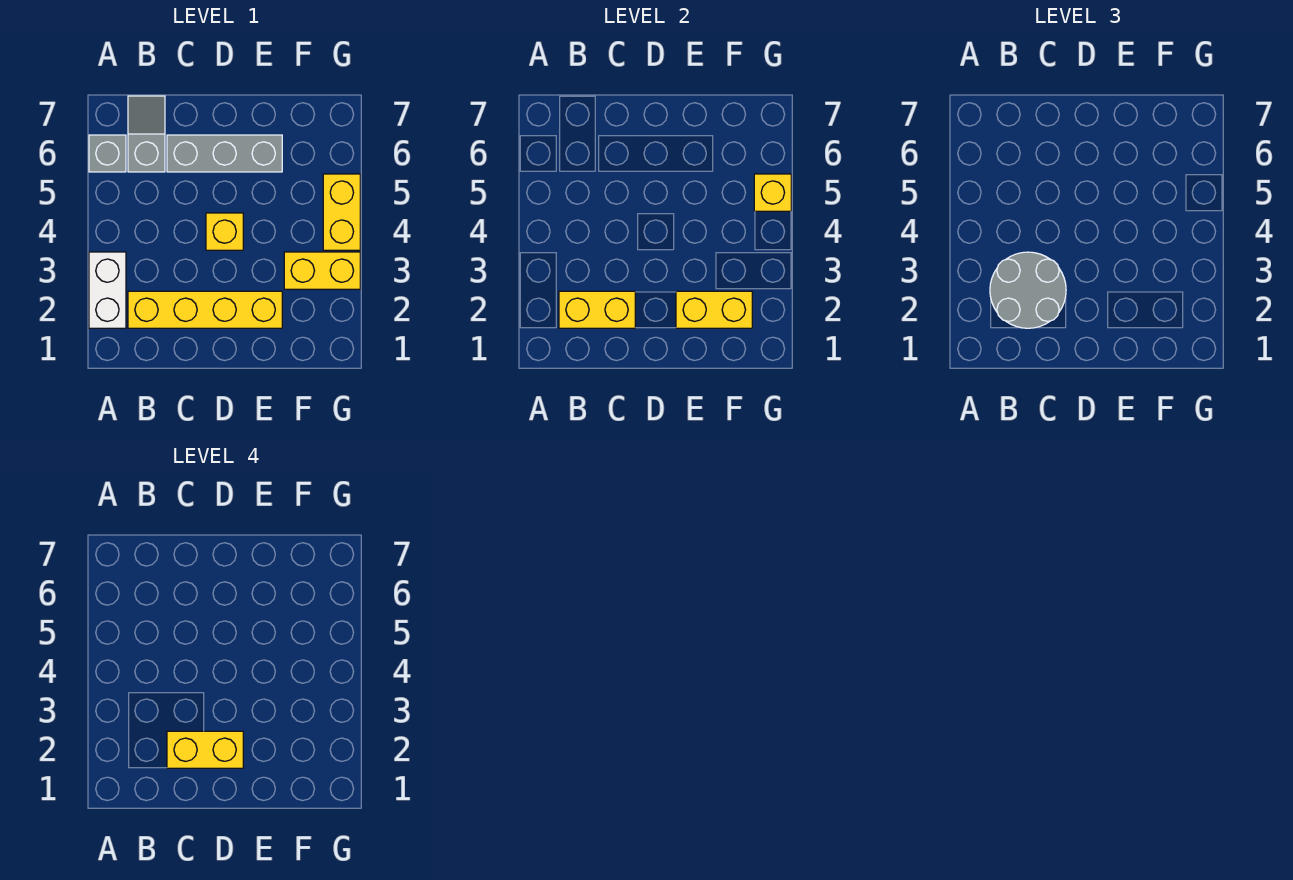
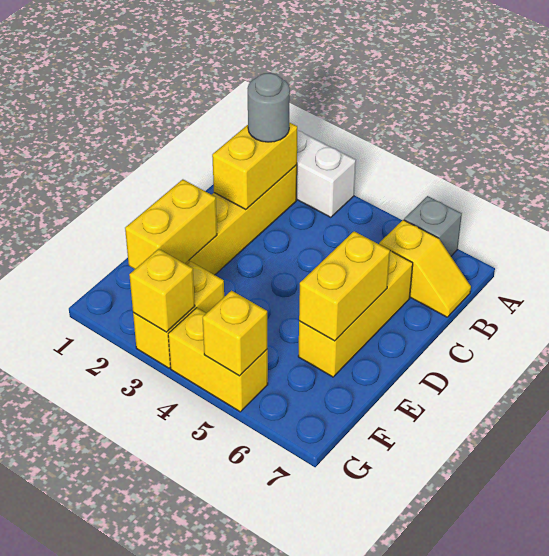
grey round brick B2:C3 level 3 -> grey round brick B2 level 3
grey slope B6:B7 level 1 top 6 -> yellow slope B6:B7 level 1 top 6
yellow brick C2:D2 level 4 -> yellow brick D6:E6 level 2
grey brick C6:E6 level 1 -> yellow brick C6:E6 level 1
yellow brick D4 level 1 -> yellow brick G3 level 2

